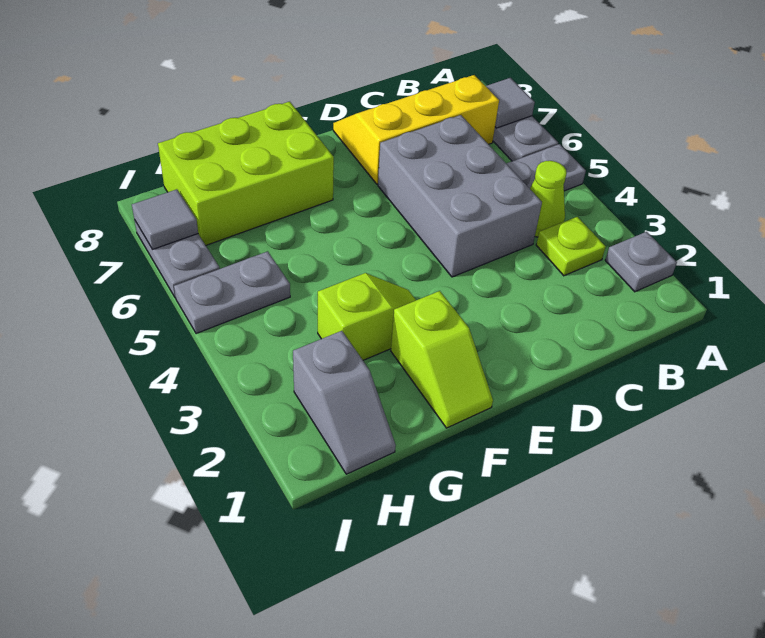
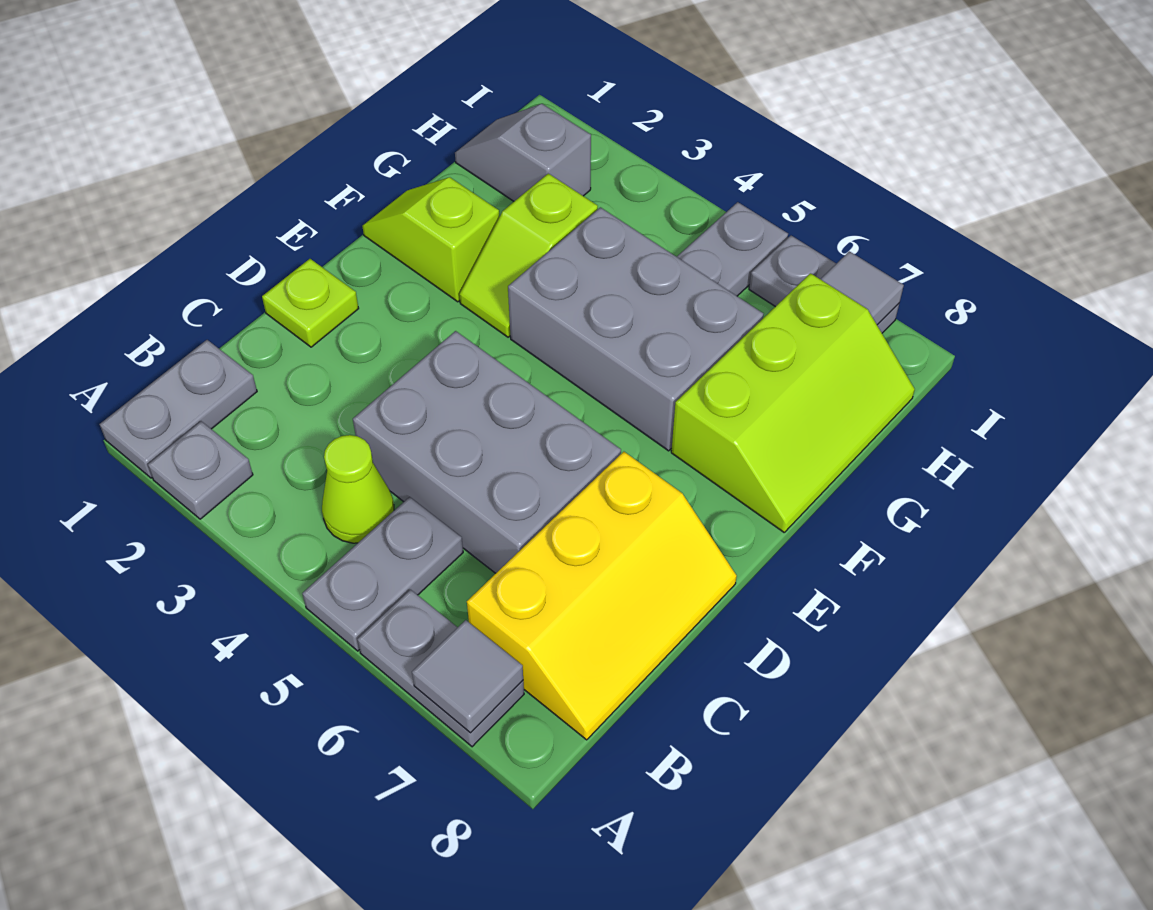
none -> grey plate A1:B1 level 1
lime plate B3 level 1 -> lime plate D1 level 1
none -> grey brick F4:G6 level 1
lime brick F7:H8 level 1 -> lime slope F7:H8 level 1 top 7

